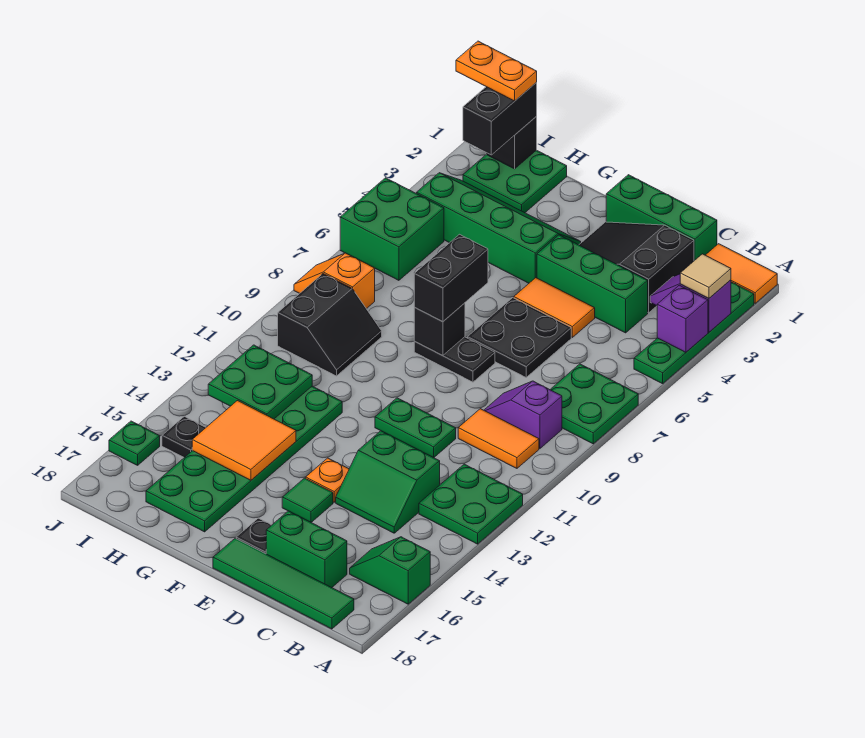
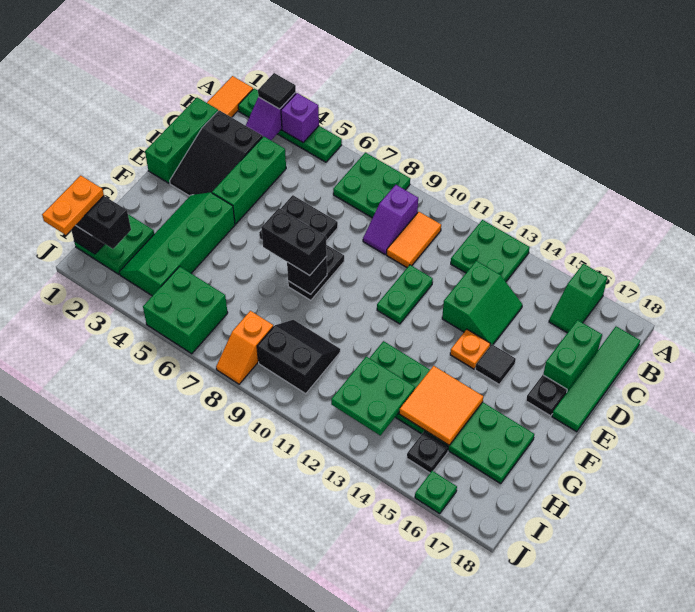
tan tile A3 level 3 -> black tile A3 level 3
orange tile D5:E5 level 1 -> none
green tile E15 level 1 -> black tile E15 level 1

